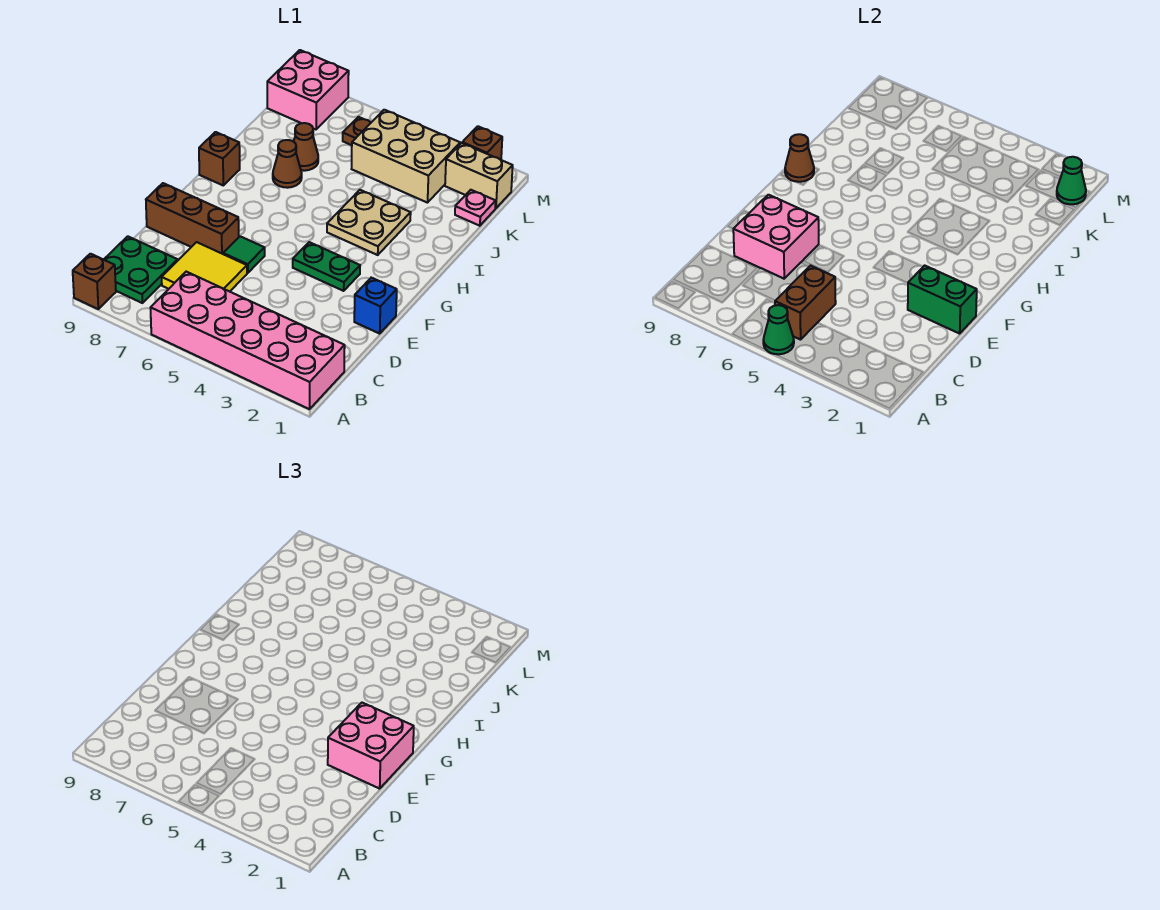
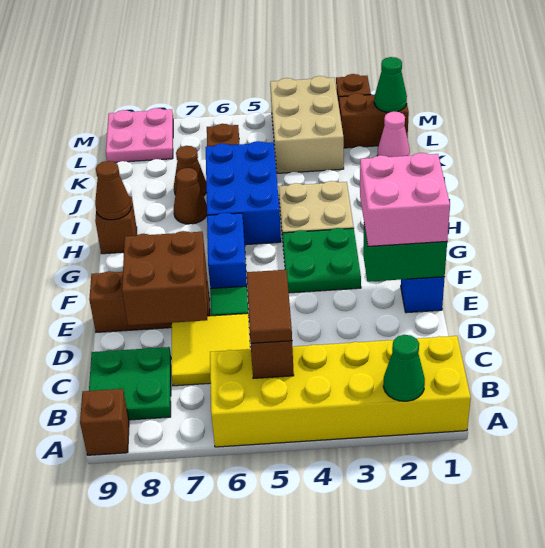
pink brick A1:B6 level 1 -> yellow brick A1:B6 level 1
green cone A5 level 2 -> green cone A2 level 2
none -> brown tile B5:C5 level 3
pink brick D7:E8 level 2 -> brown brick D7:E8 level 2
green plate F3:F4 level 1 -> green plate F3:G4 level 1
none -> blue brick F6:G6 level 1
none -> blue brick H5:J6 level 1
pink plate K1 level 1 -> pink cone K1 level 1
tan brick K3:L5 level 1 -> tan brick K3:M4 level 1
tan brick L1:L2 level 1 -> brown brick L1:L2 level 1
pink brick L8:M9 level 1 -> pink plate L8:M9 level 1

